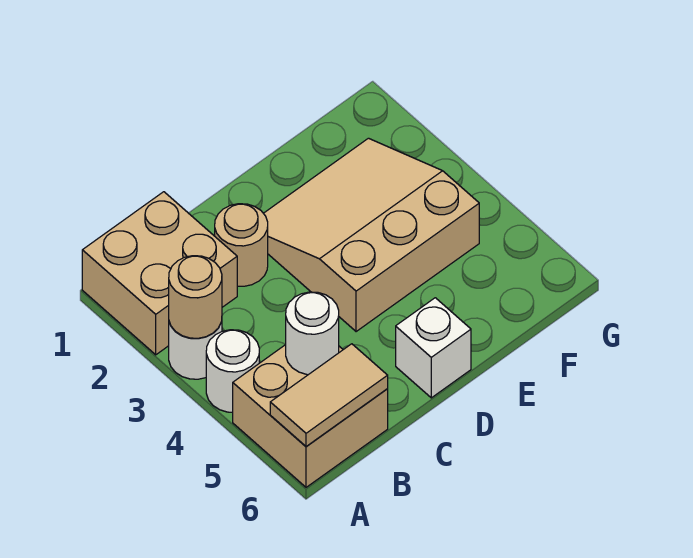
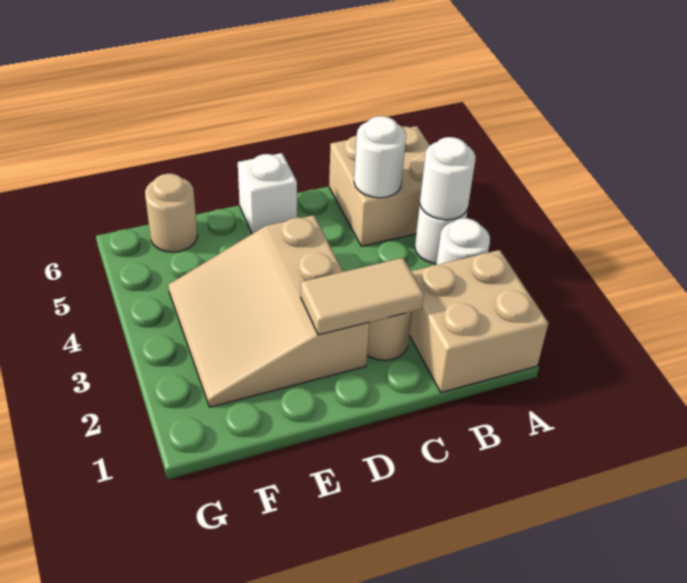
tan round brick A3 level 2 -> tan round brick F6 level 1
none -> white round brick A4 level 2
tan tile A6:B6 level 2 -> tan tile C2:D2 level 2
tan slope D2:F4 level 1 top 4 -> tan slope D2:F4 level 1 top D

